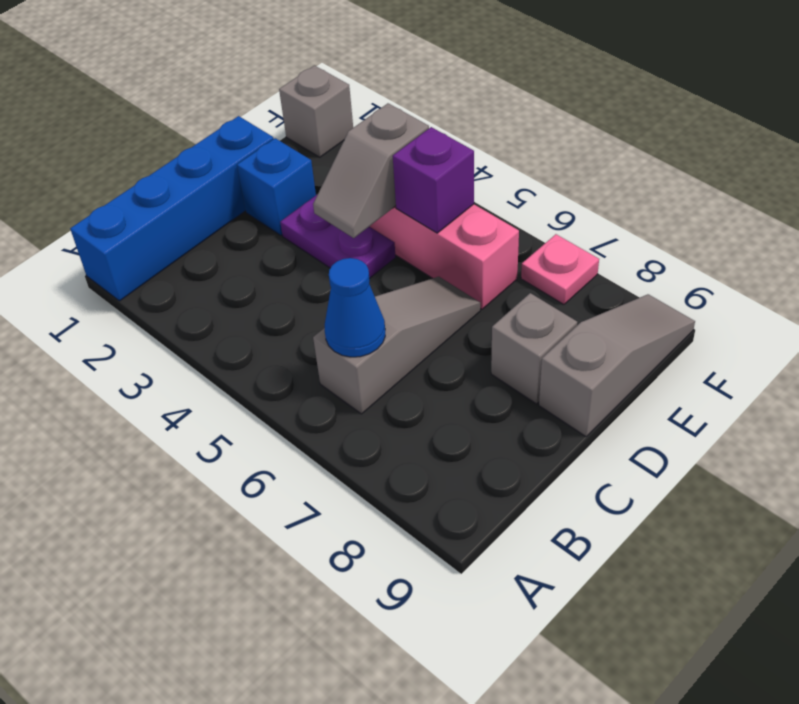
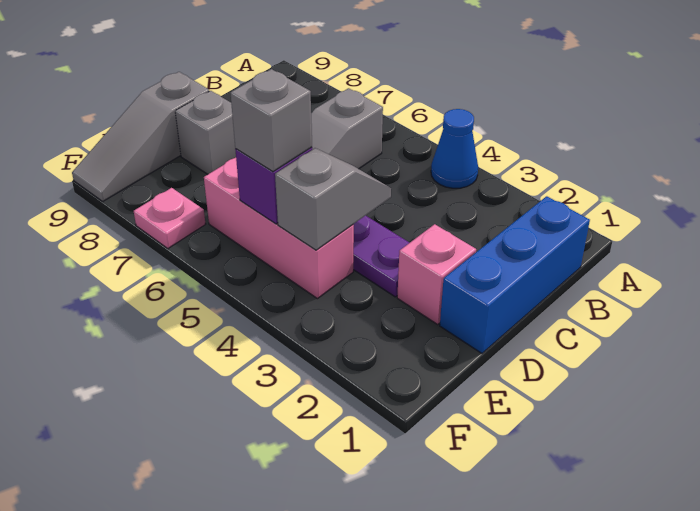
blue brick A1:D1 level 1 -> blue brick B1:D1 level 1
blue cone B6 level 2 -> blue cone A4 level 1
blue brick D2 level 1 -> pink brick D2 level 1
grey brick F1 level 1 -> grey brick E5 level 3

